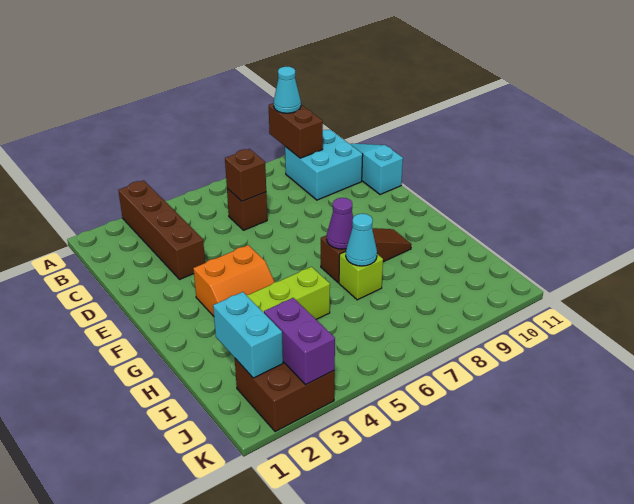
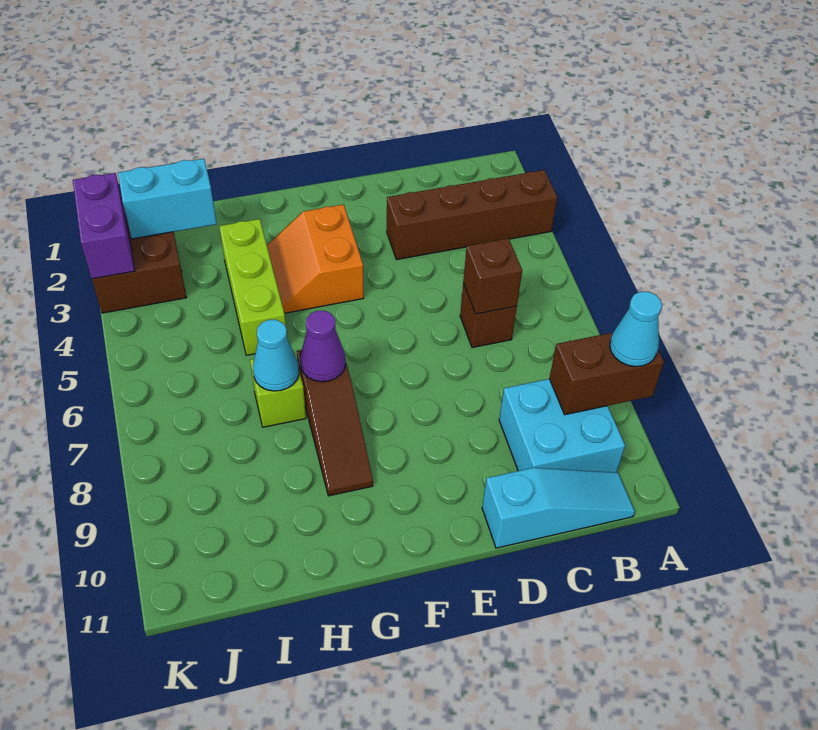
purple brick J3:K3 level 2 -> purple brick K2:K3 level 2

